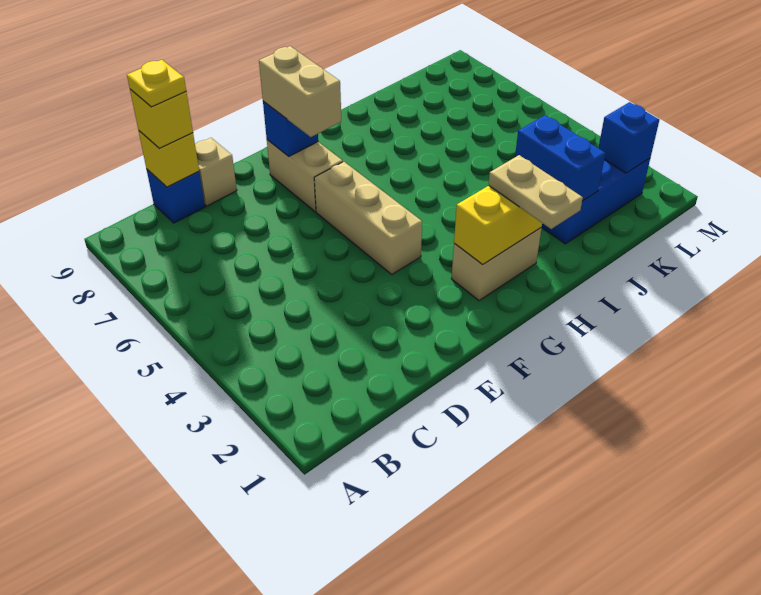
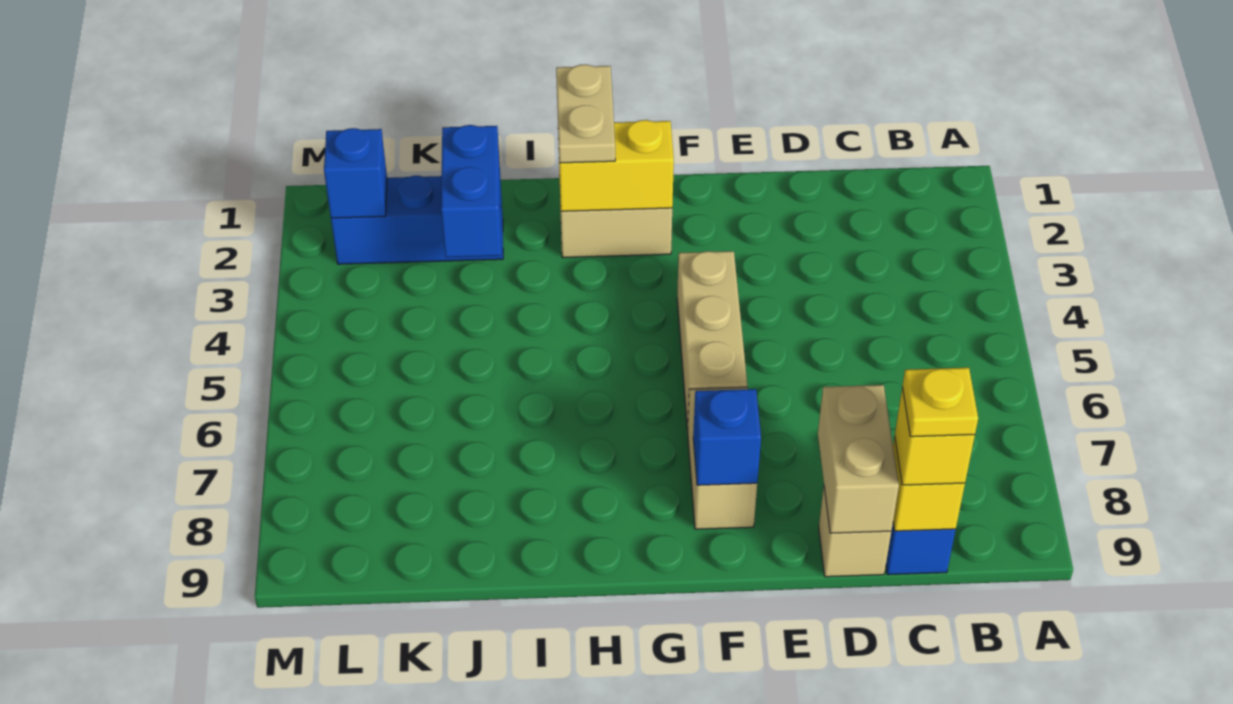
tan brick F7:F8 level 3 -> tan brick D8:D9 level 2

